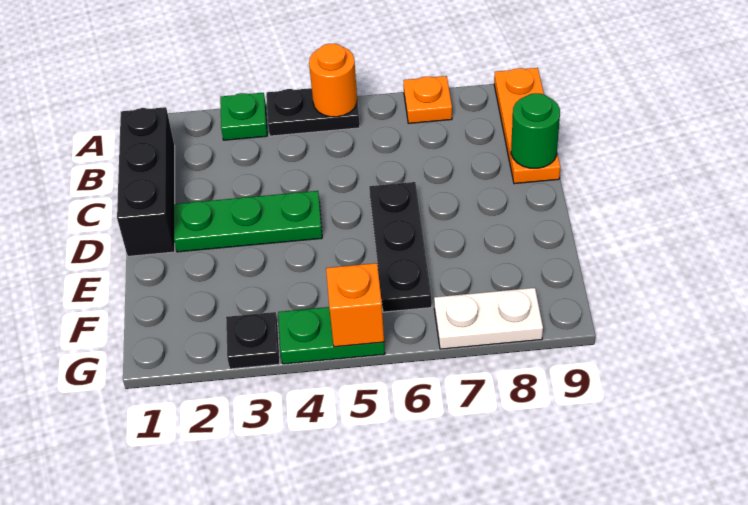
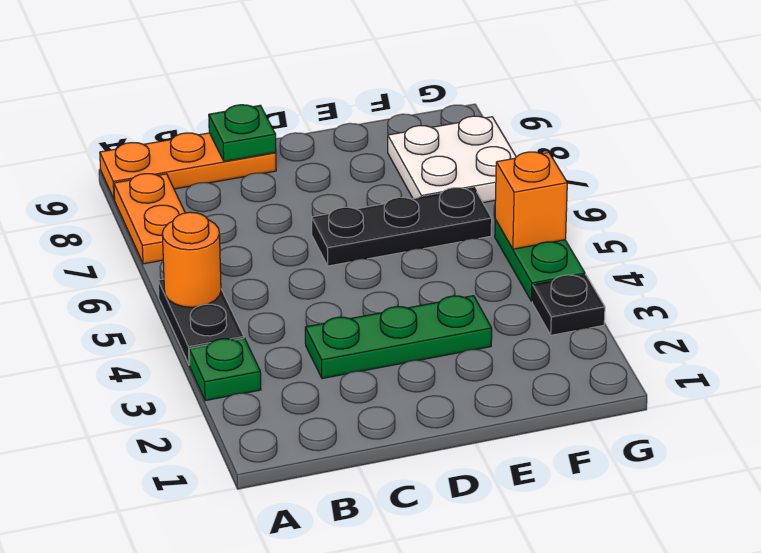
orange plate A7 level 1 -> orange plate A7:A8 level 1
black brick B1:D1 level 1 -> none
green round brick C9 level 2 -> green plate C9 level 2
green plate D2:D4 level 1 -> green plate C3:E3 level 1
white plate G7:G8 level 1 -> white plate F7:G8 level 1

